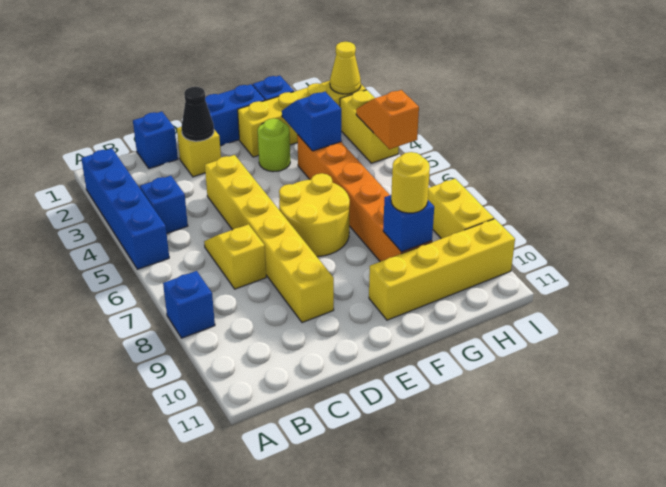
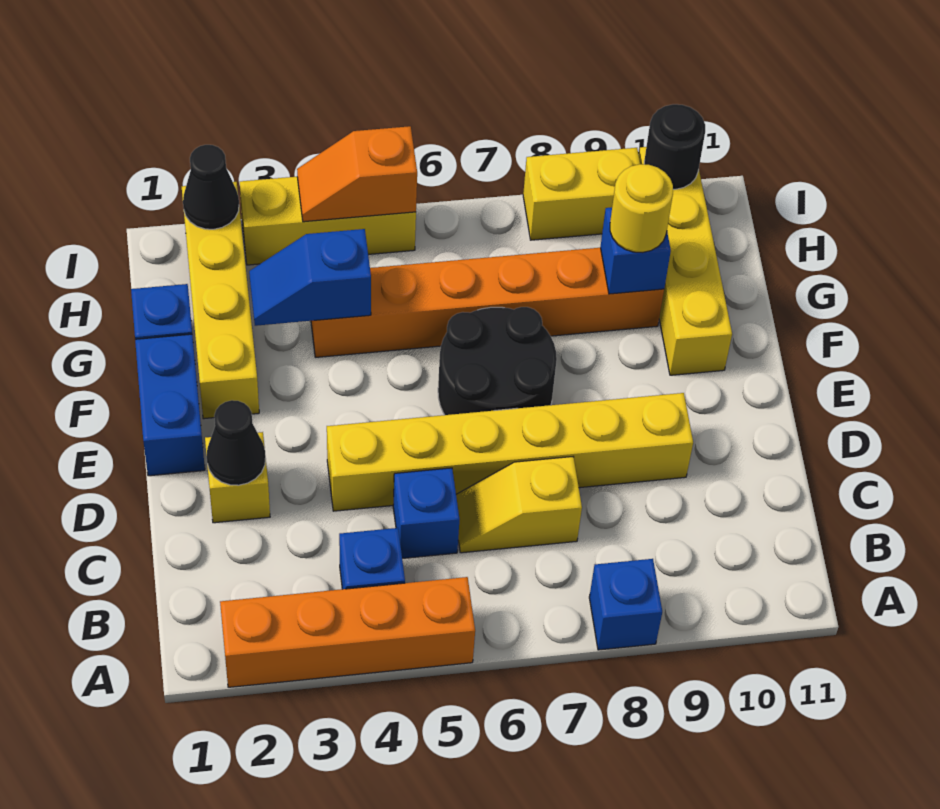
blue brick A2:A5 level 1 -> orange brick A2:A5 level 1
blue brick C1 level 1 -> blue brick C5 level 1
yellow round brick E6:F7 level 1 -> black round brick E6:F7 level 1
lime round brick F3 level 1 -> none
yellow cone I2 level 2 -> black cone I2 level 2
yellow brick I3:I4 level 1 -> yellow brick I3:I5 level 1
none -> black round brick I10 level 2

